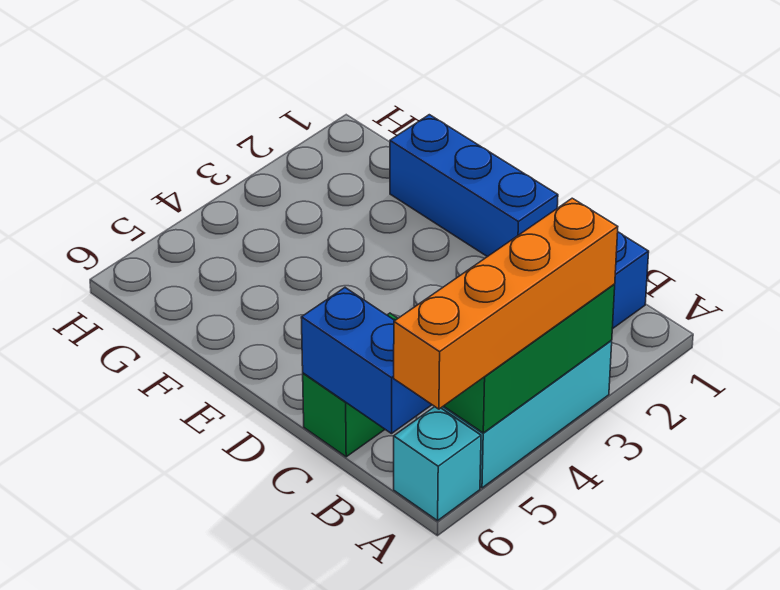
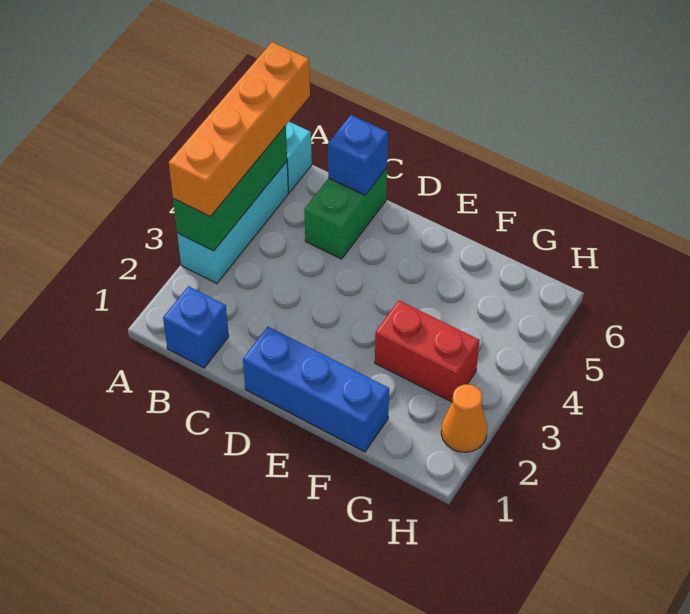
blue brick B6:C6 level 2 -> blue brick C6 level 2
none -> red brick F3:G3 level 1
none -> orange cone H2 level 1

